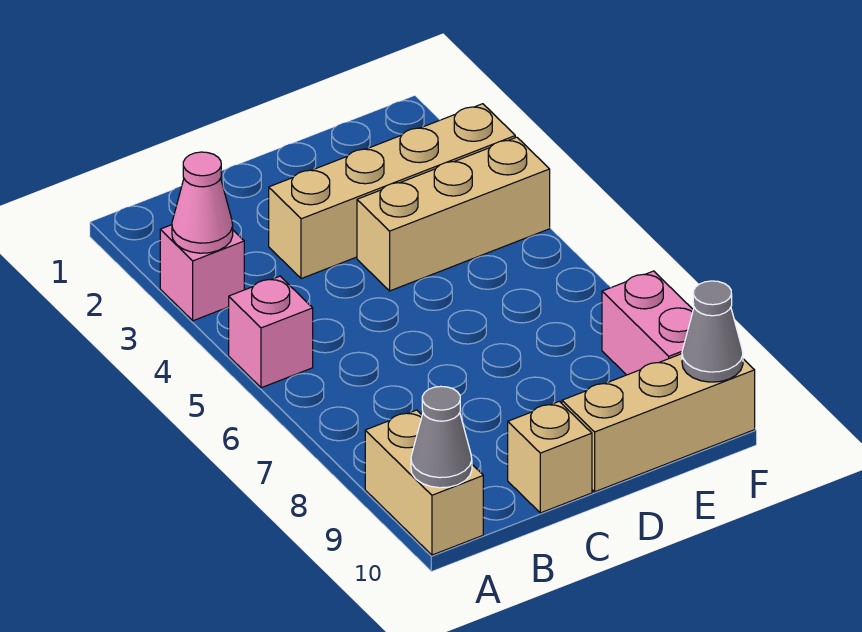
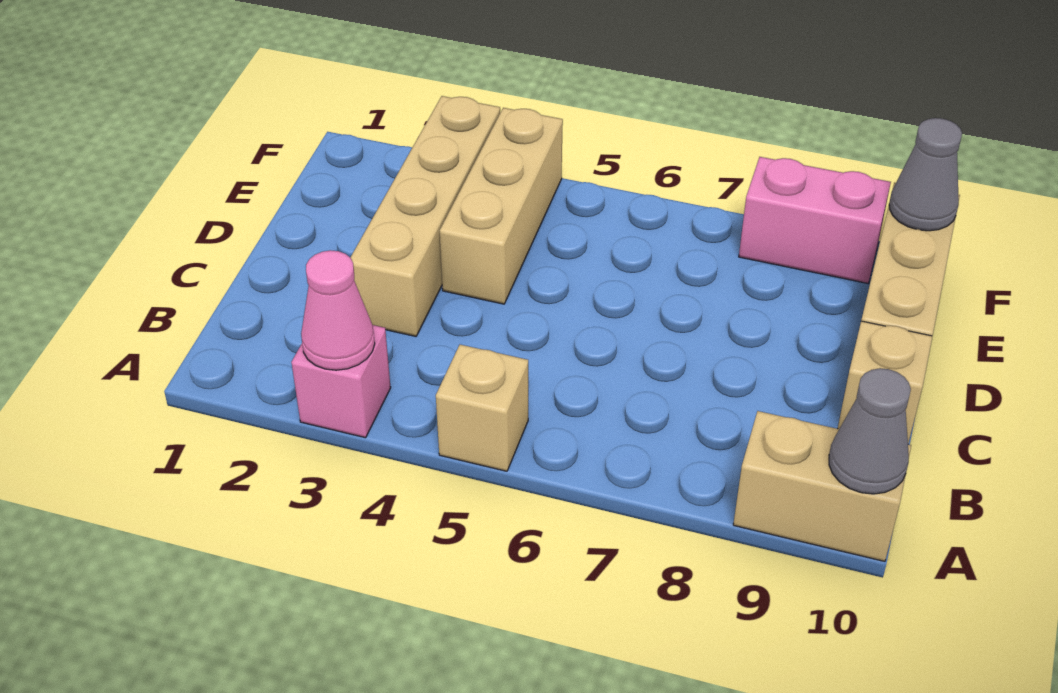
pink brick A5 level 1 -> tan brick A5 level 1

